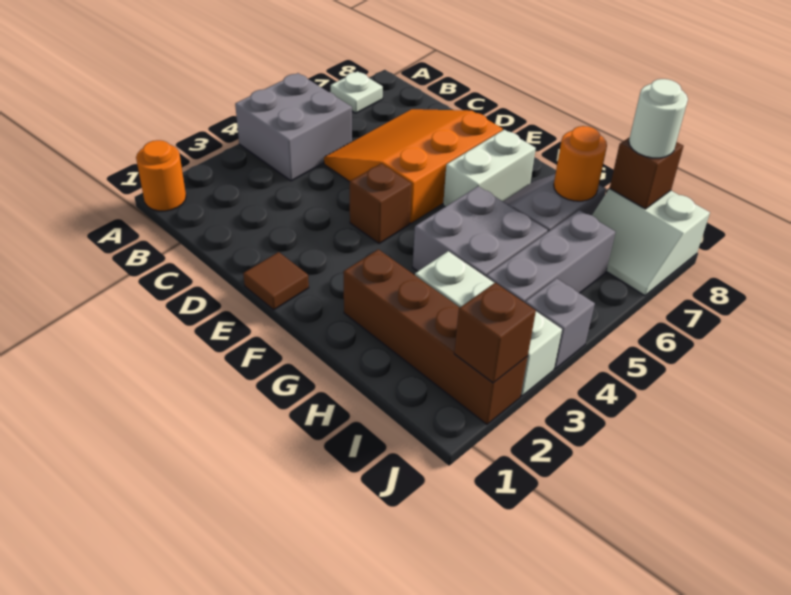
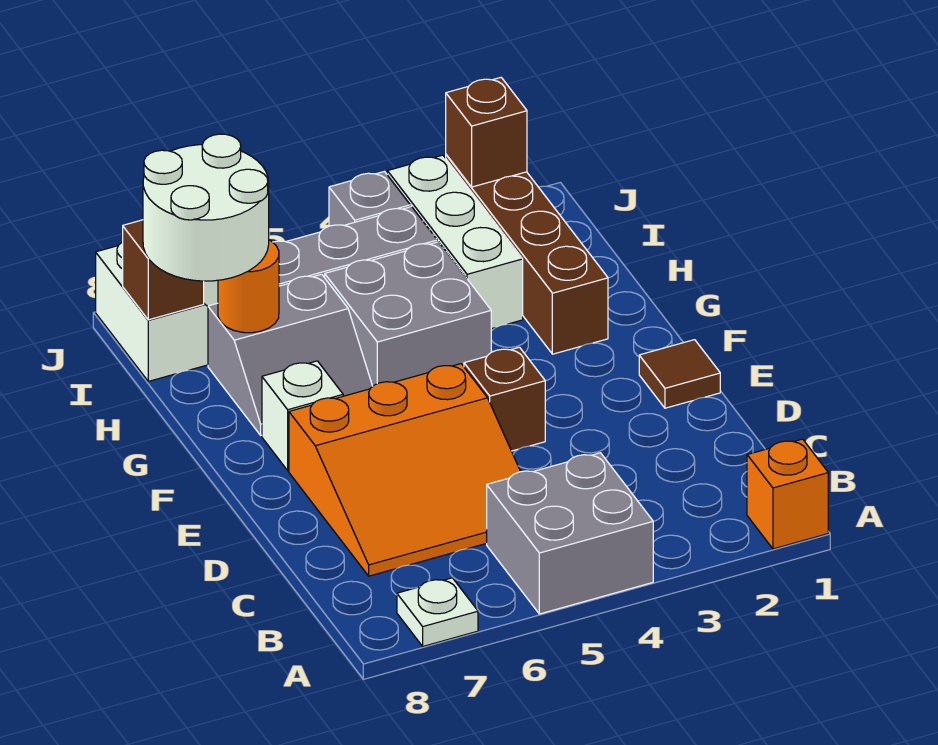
orange round brick A1 level 1 -> orange brick A1 level 1
white brick F6:F7 level 1 -> white brick F7 level 1
white round brick I8 level 3 -> white round brick H7:I8 level 3

